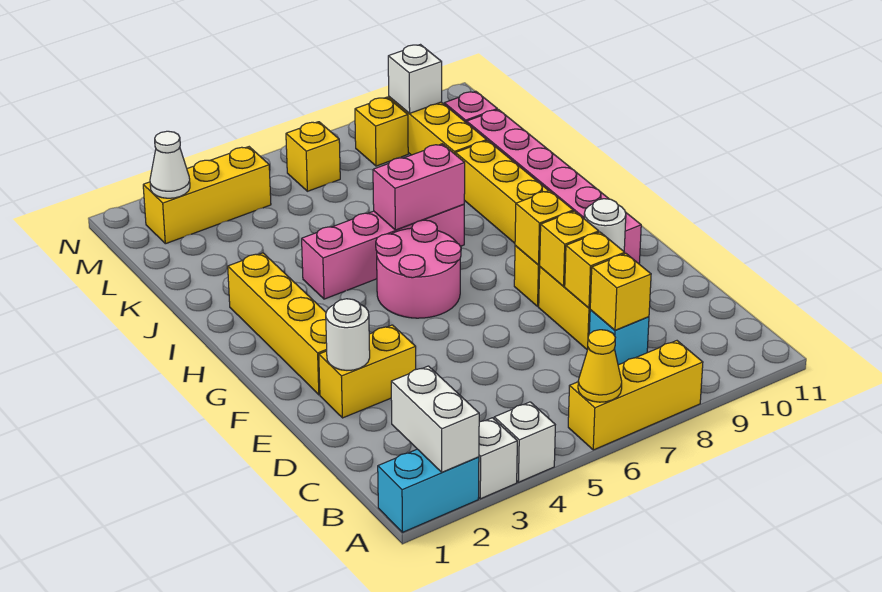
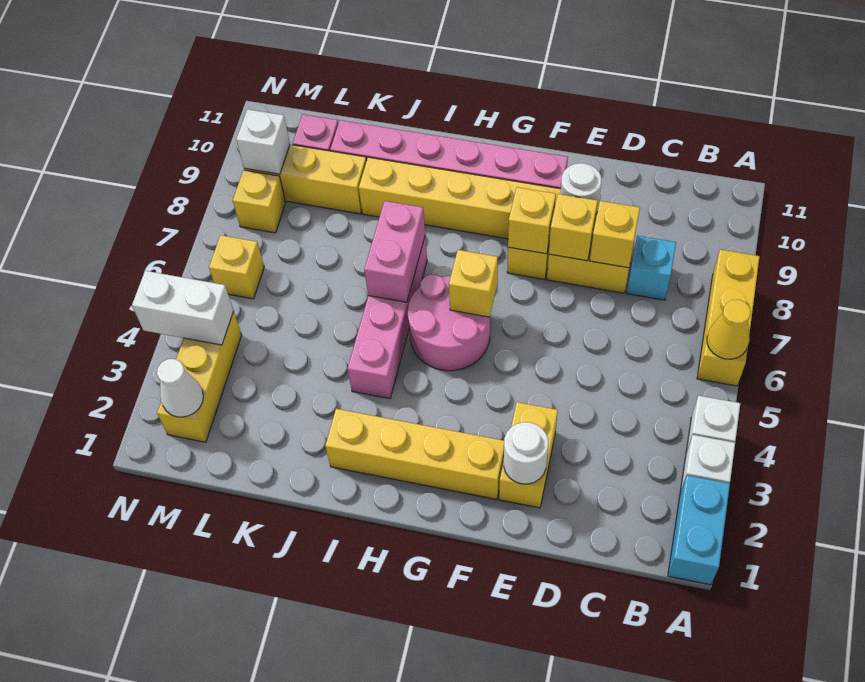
white brick A2:B2 level 2 -> white brick M4:N4 level 2
yellow brick C8 level 2 -> yellow brick G6 level 2

